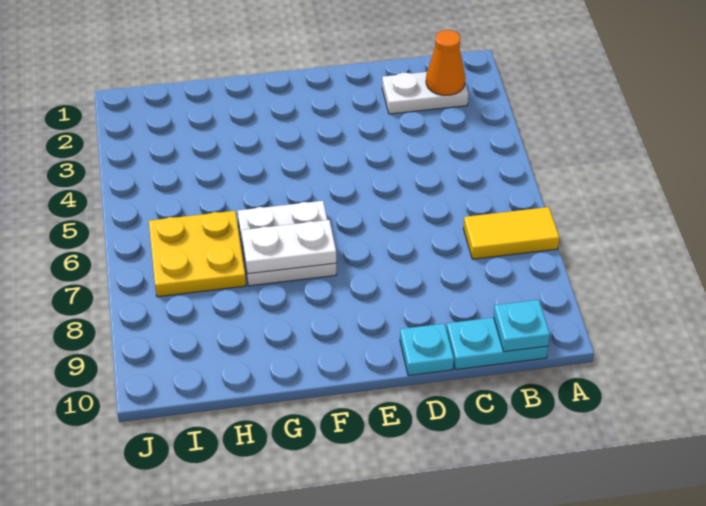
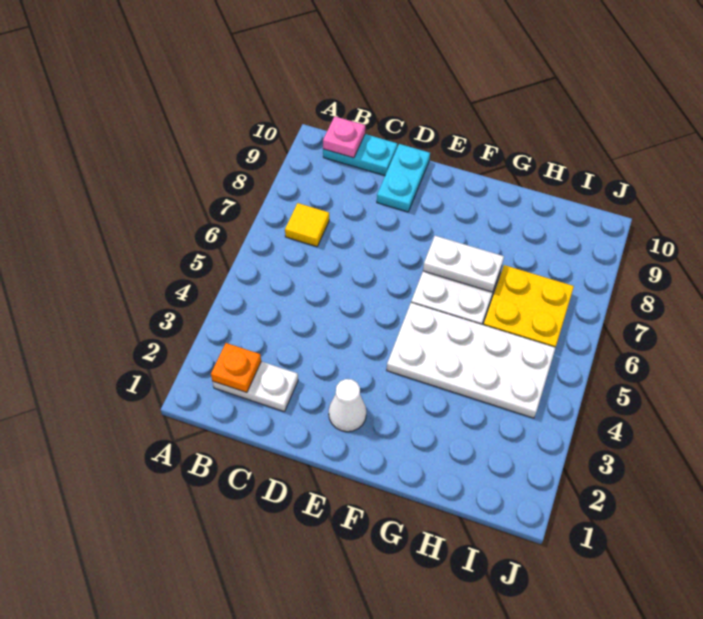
yellow tile A7:B7 level 1 -> yellow tile B7 level 1
orange cone B2 level 2 -> orange plate B2 level 2
cyan plate B10 level 2 -> pink plate B10 level 2
cyan plate D10 level 1 -> cyan plate D9:D10 level 1
none -> white cone E2 level 1
none -> white plate F4:I5 level 1

